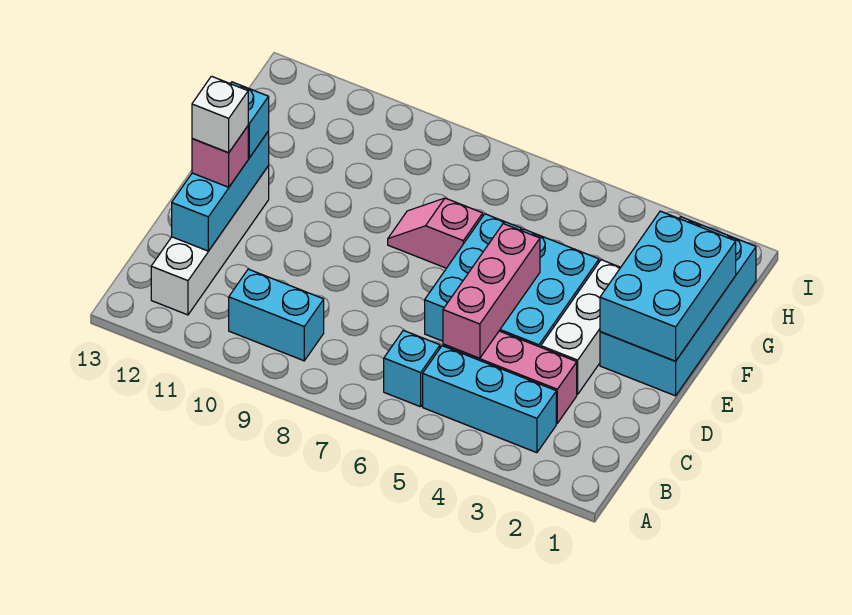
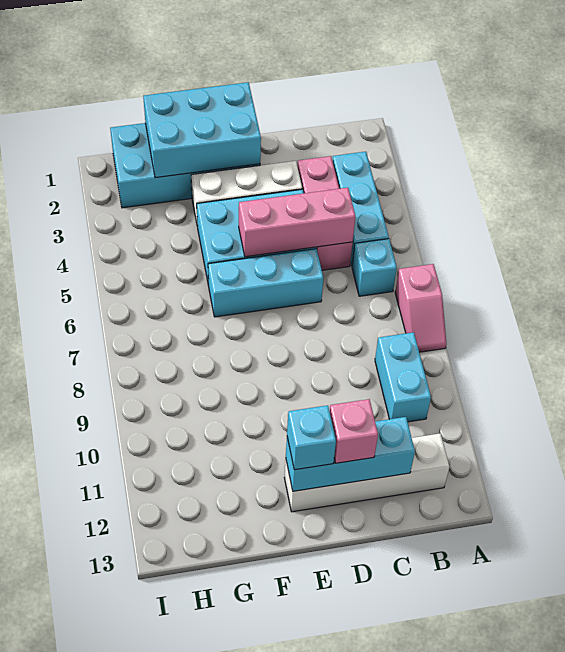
white brick D12 level 4 -> none
pink slope F7:F8 level 1 top 7 -> pink slope A7:A8 level 1 top 7

